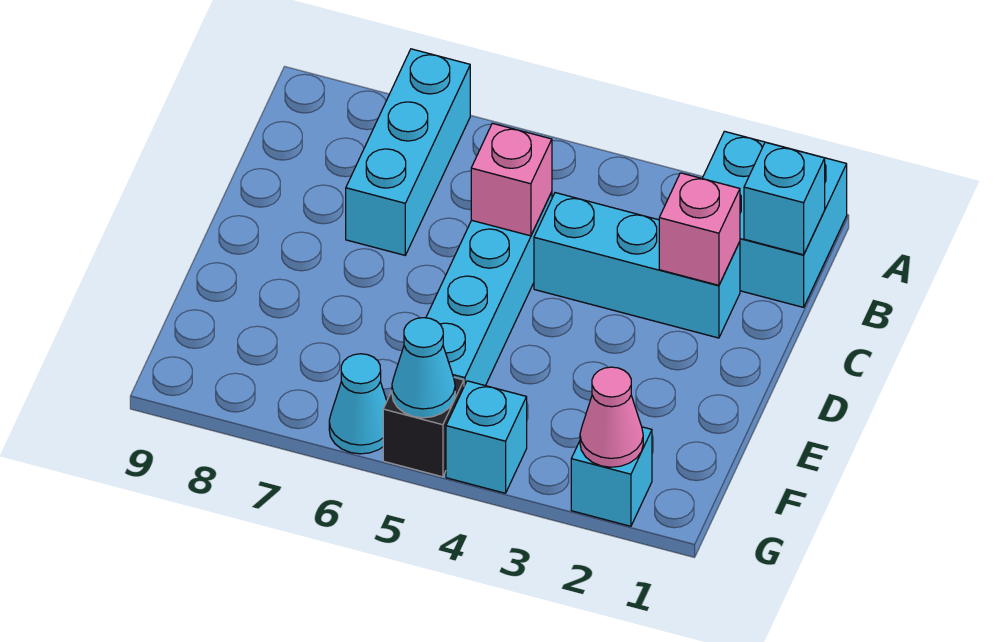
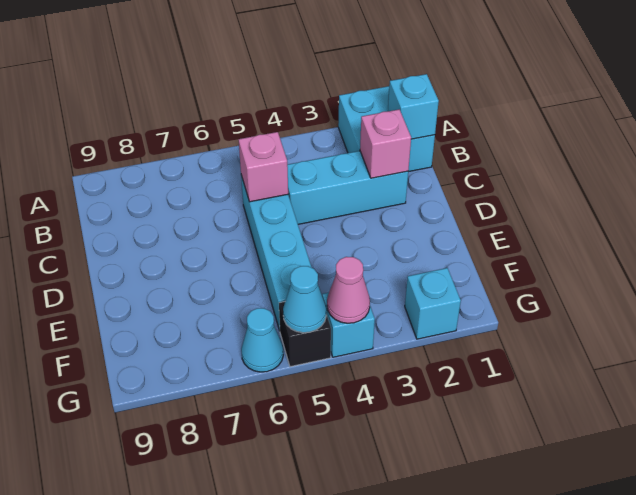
cyan brick A7:C7 level 1 -> none
pink cone G2 level 2 -> pink cone G4 level 2

